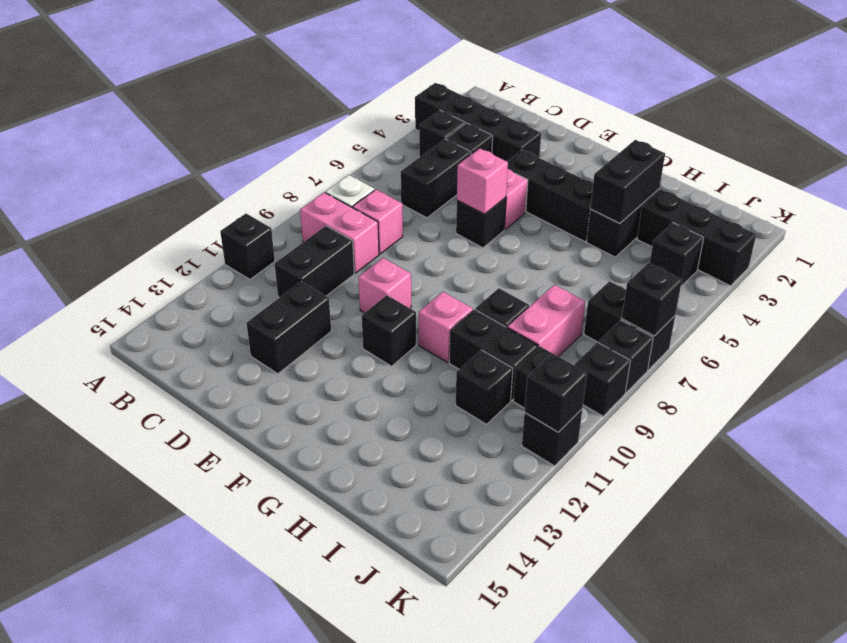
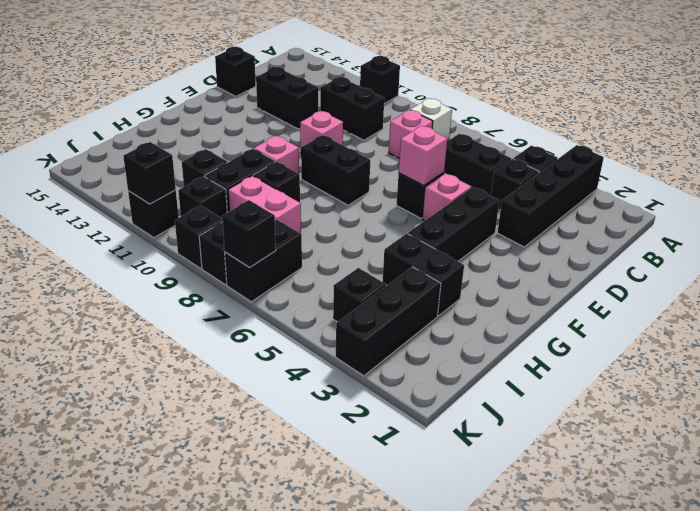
pink brick B9:C9 level 1 -> none
black brick F11 level 1 -> black brick D15 level 1
black brick H3:H4 level 2 -> black brick F8:F9 level 1

